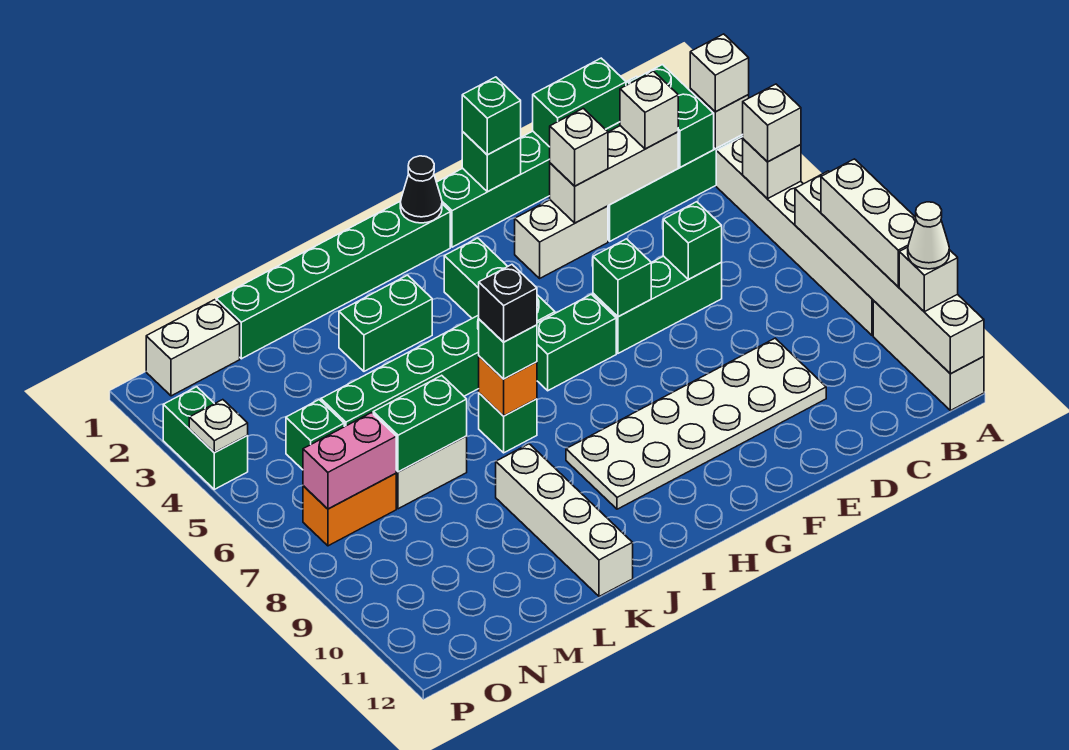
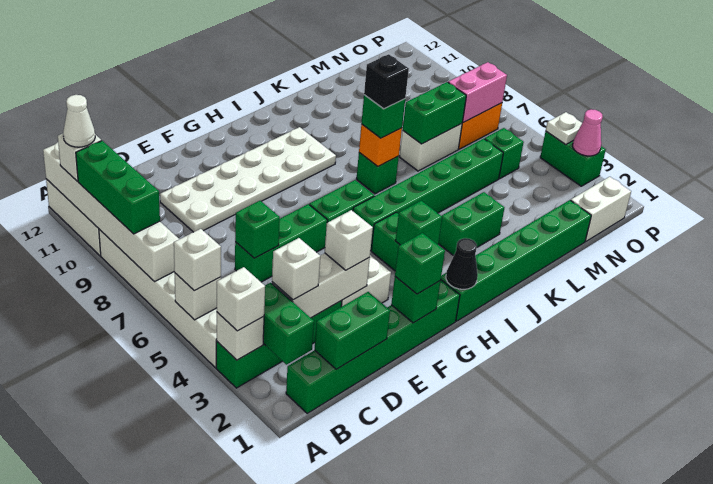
white brick A8:A10 level 3 -> green brick A8:A10 level 3
green brick F6 level 2 -> green brick H3 level 2
white brick K9:K12 level 1 -> none
none -> pink cone P3 level 2

